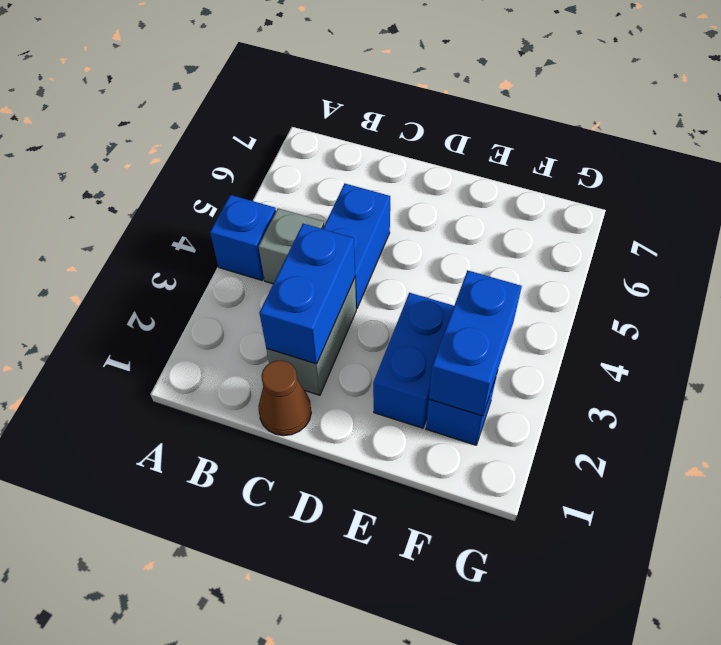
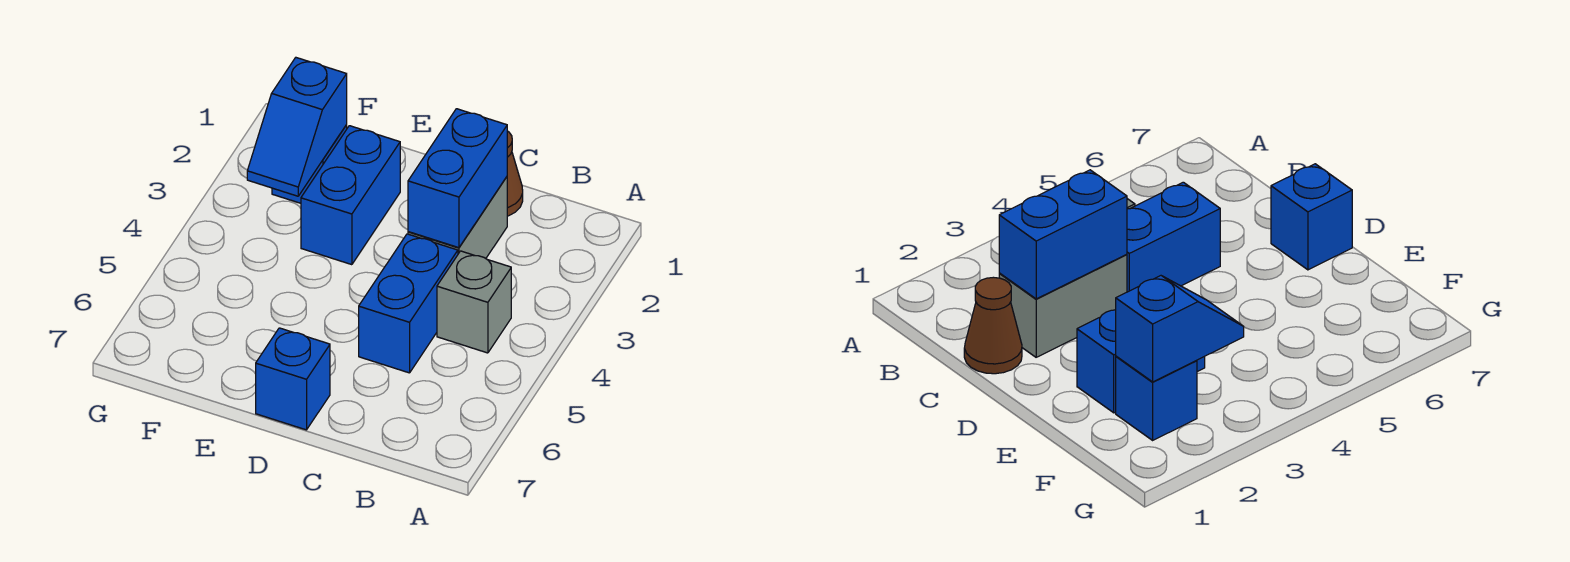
blue brick A4 level 1 -> blue brick D7 level 1
blue brick F2:F3 level 2 -> blue slope F2:F3 level 2 top 2

